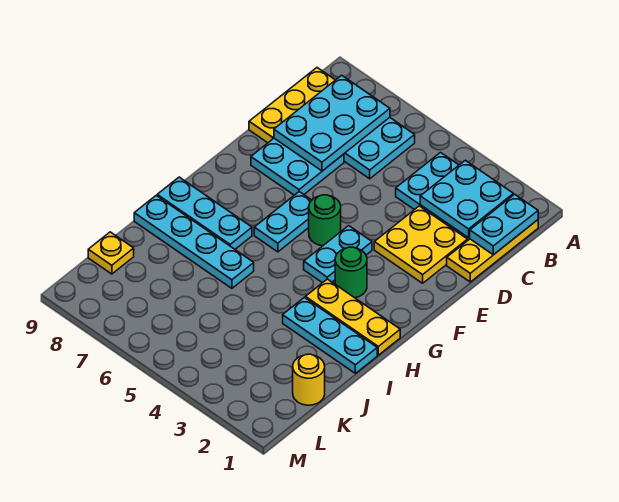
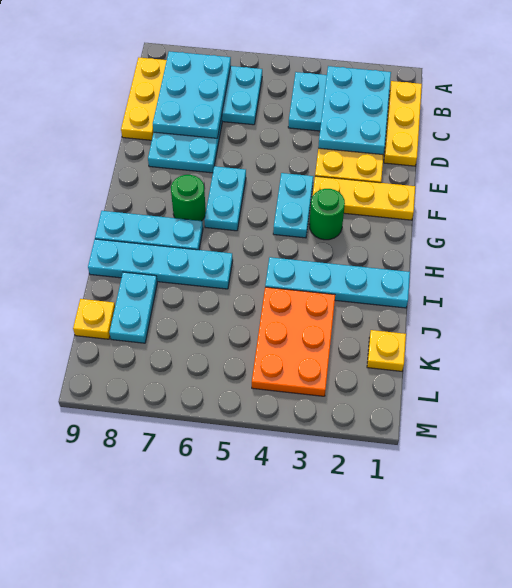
cyan plate B1:C1 level 2 -> cyan plate J8:K8 level 1
cyan plate B2:C3 level 2 -> cyan plate B2:D3 level 2
green round brick F5 level 1 -> green round brick G7 level 1
yellow plate H1:H3 level 1 -> yellow plate F1:F3 level 1
cyan plate I1:I3 level 1 -> cyan plate I1:I4 level 1
none -> orange plate J3:L4 level 1
yellow round brick K1 level 1 -> yellow plate K1 level 1

